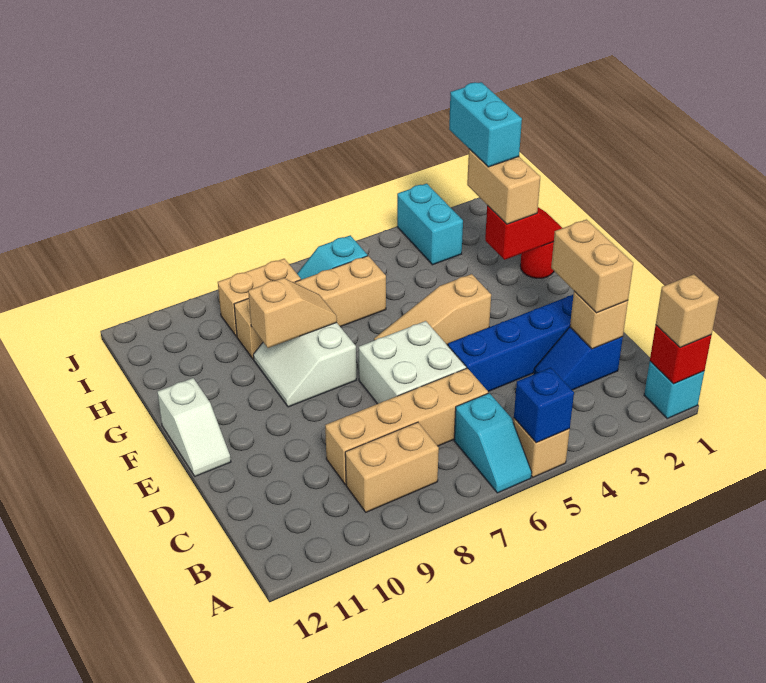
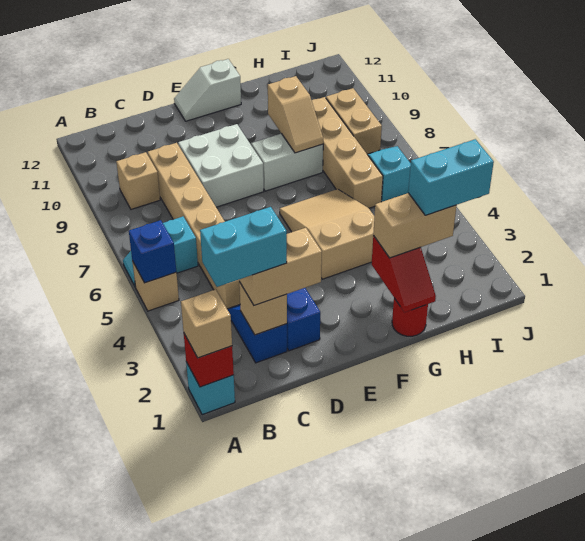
tan brick B8:B9 level 1 -> tan brick B9 level 1
tan brick C6:C9 level 1 -> tan brick C4:C9 level 1
white brick D6:E7 level 1 -> white brick D8:E9 level 1
tan slope F4:F6 level 1 top 4 -> tan slope F4:G6 level 1 top 4
cyan brick I3:J3 level 1 -> cyan brick B2:C2 level 4

